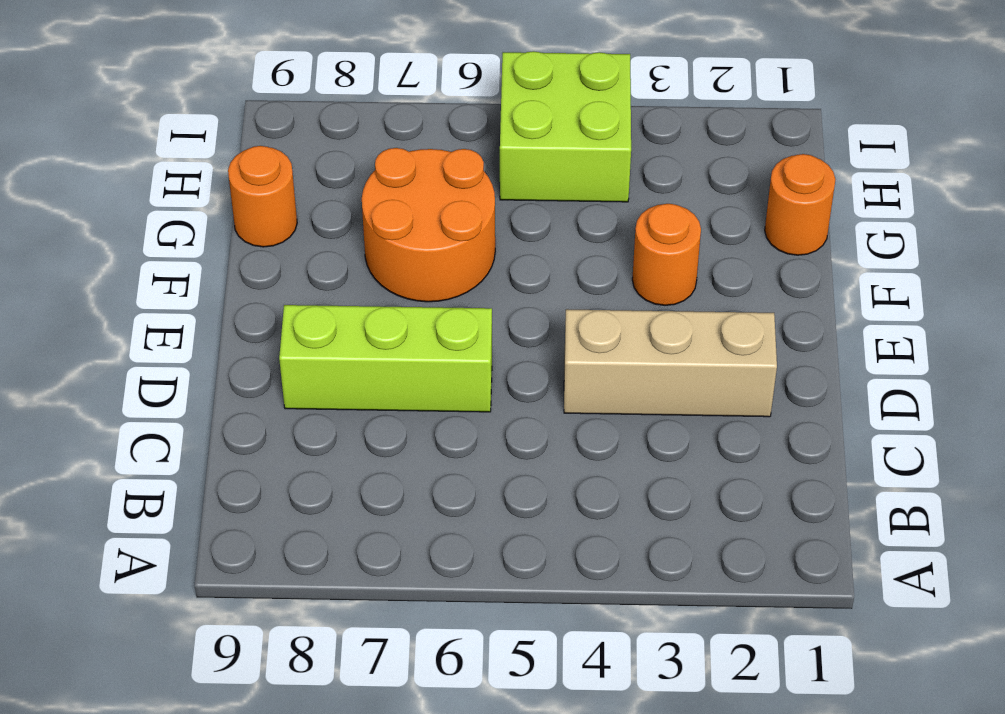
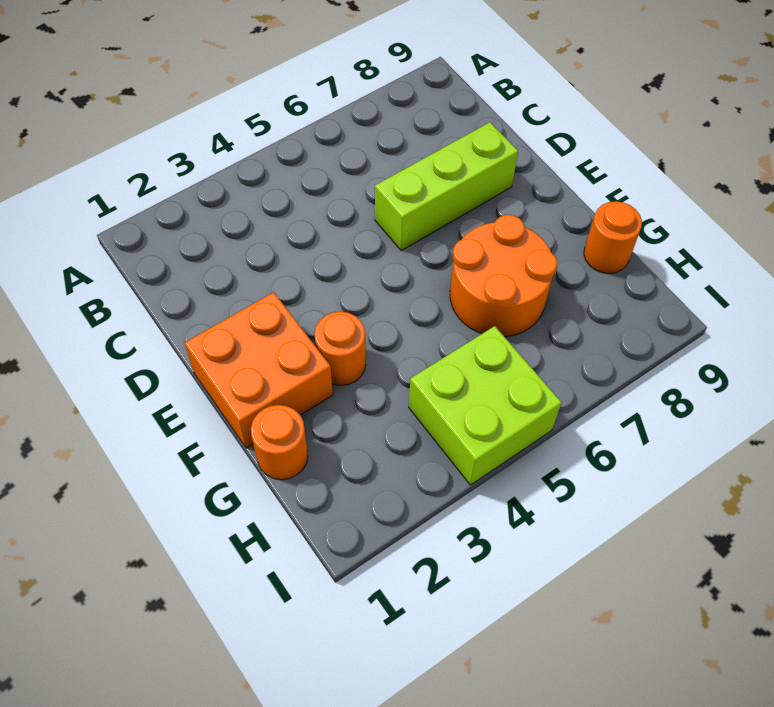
tan brick D2:D4 level 1 -> none
none -> orange brick E1:F2 level 1

